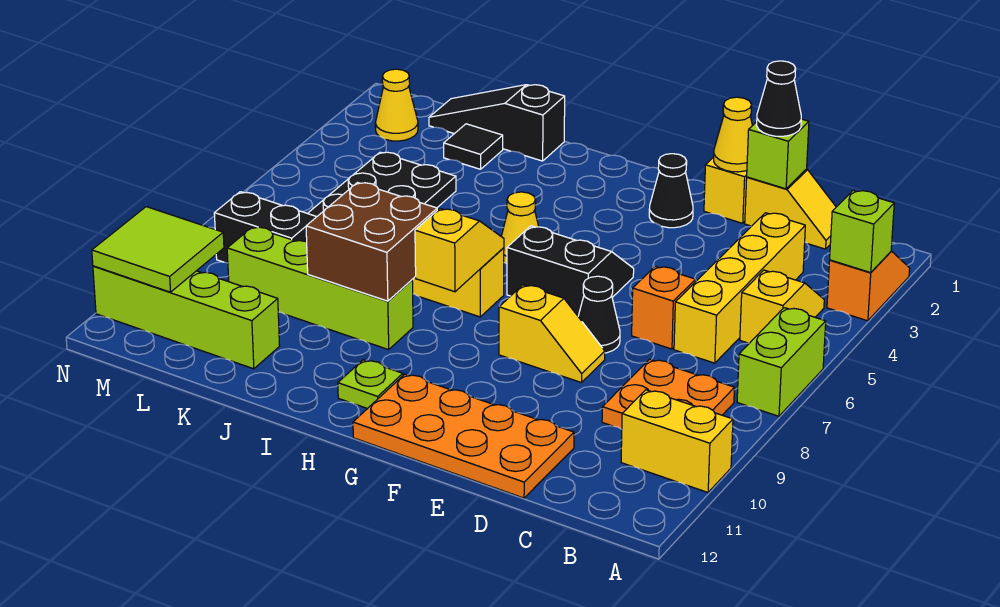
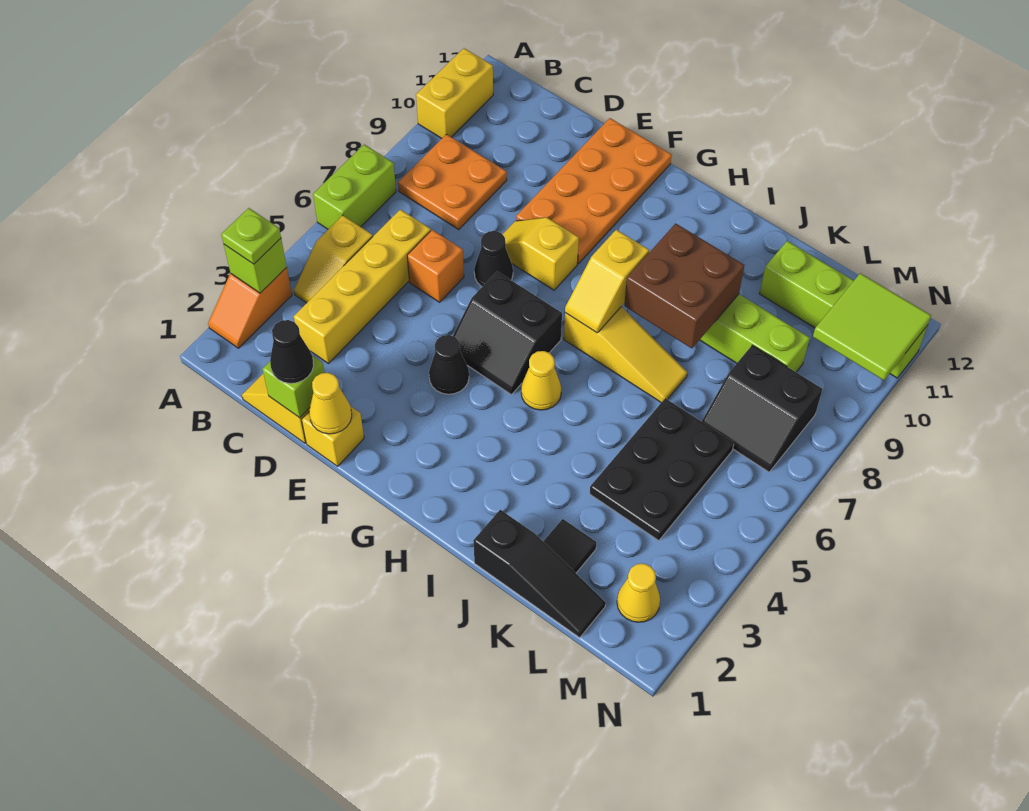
yellow brick A10:B10 level 1 -> yellow brick A10:A11 level 1
orange plate D11:G12 level 1 -> orange plate E9:F12 level 1
black cone F2 level 1 -> black cone F4 level 1
lime plate H11 level 1 -> lime plate A3 level 3

